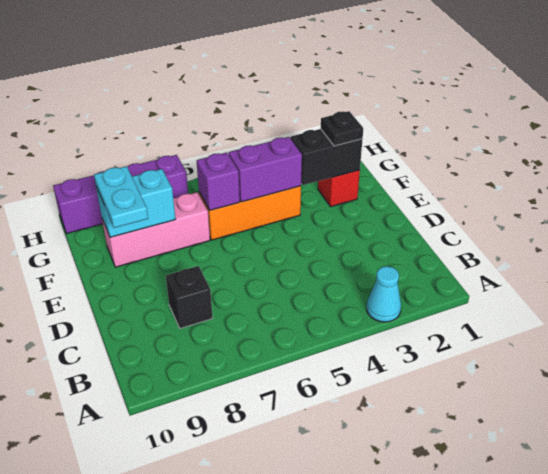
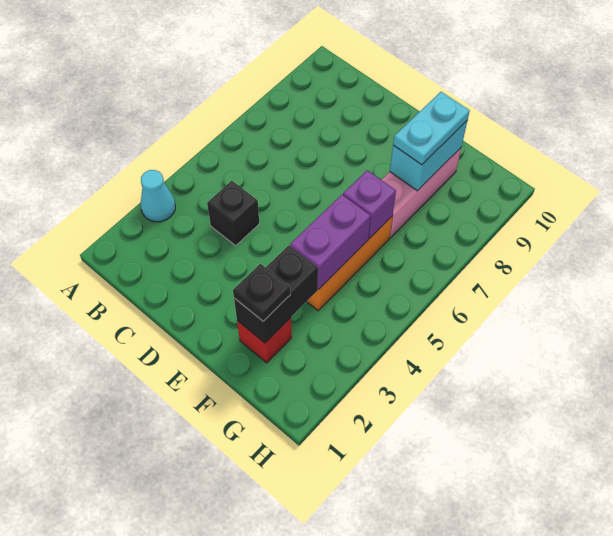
black brick C8 level 1 -> black brick C4 level 1
cyan plate E9:F9 level 3 -> cyan plate F8:F9 level 3
purple brick H7:H10 level 1 -> none

